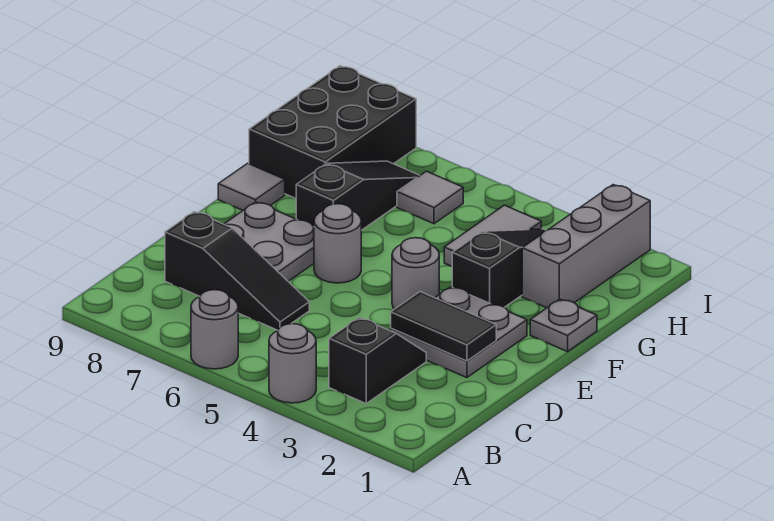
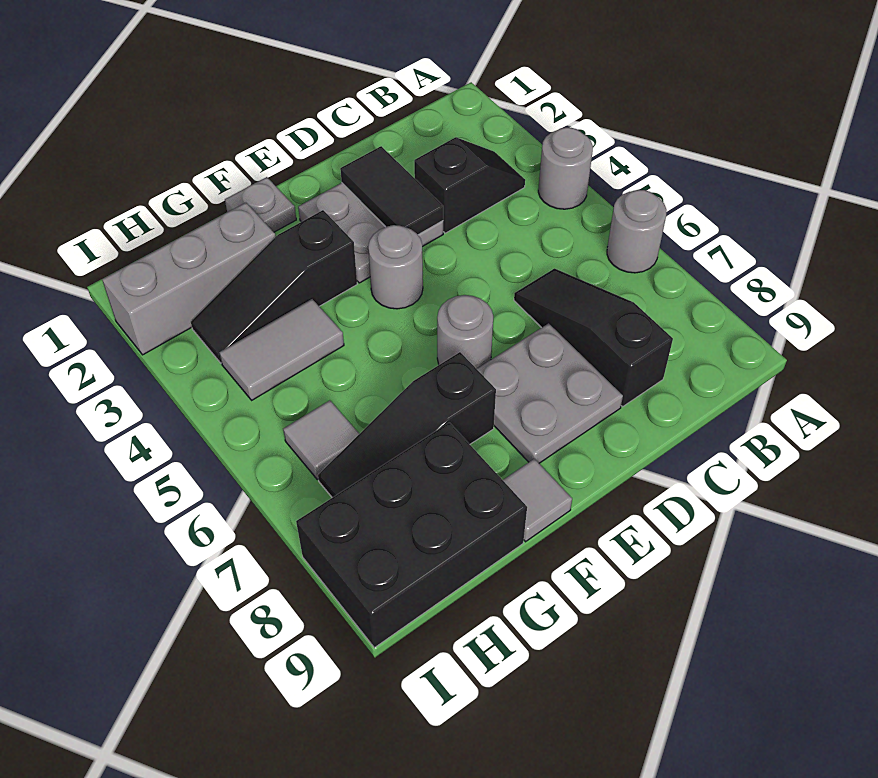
black slope B3:C3 level 1 top B -> black slope B3:C3 level 1 top C

